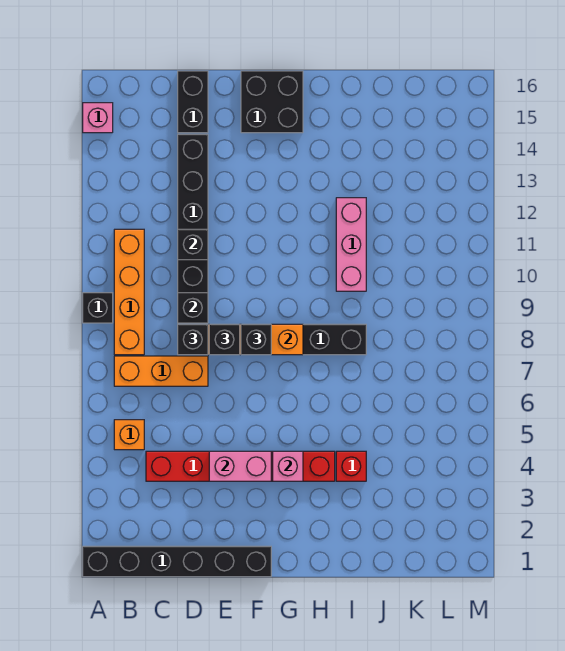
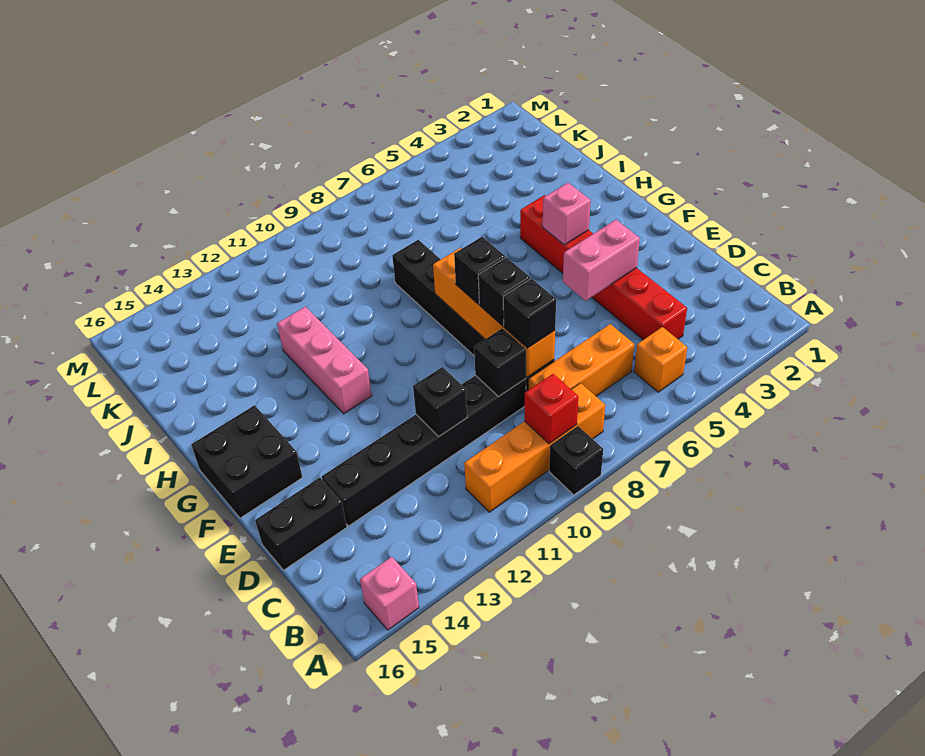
black brick A1:F1 level 1 -> none
orange brick B7:D7 level 1 -> orange brick C6:C8 level 1
pink brick E4:F4 level 2 -> pink brick E4:E5 level 2
red brick I4 level 1 -> red brick B9 level 2
pink brick I10:I12 level 1 -> pink brick G12:I12 level 1

